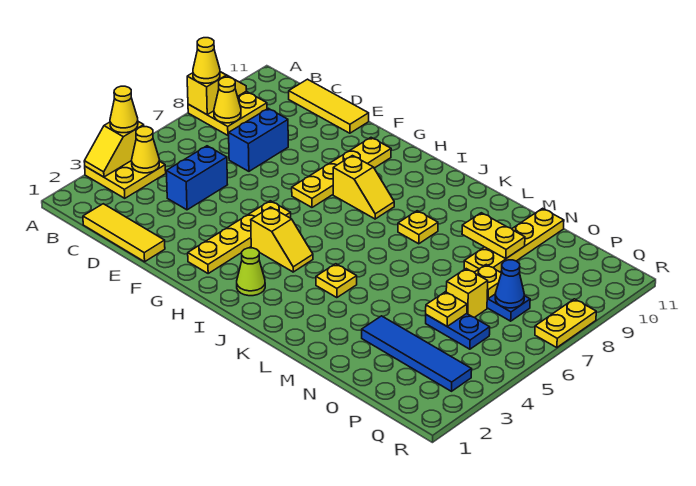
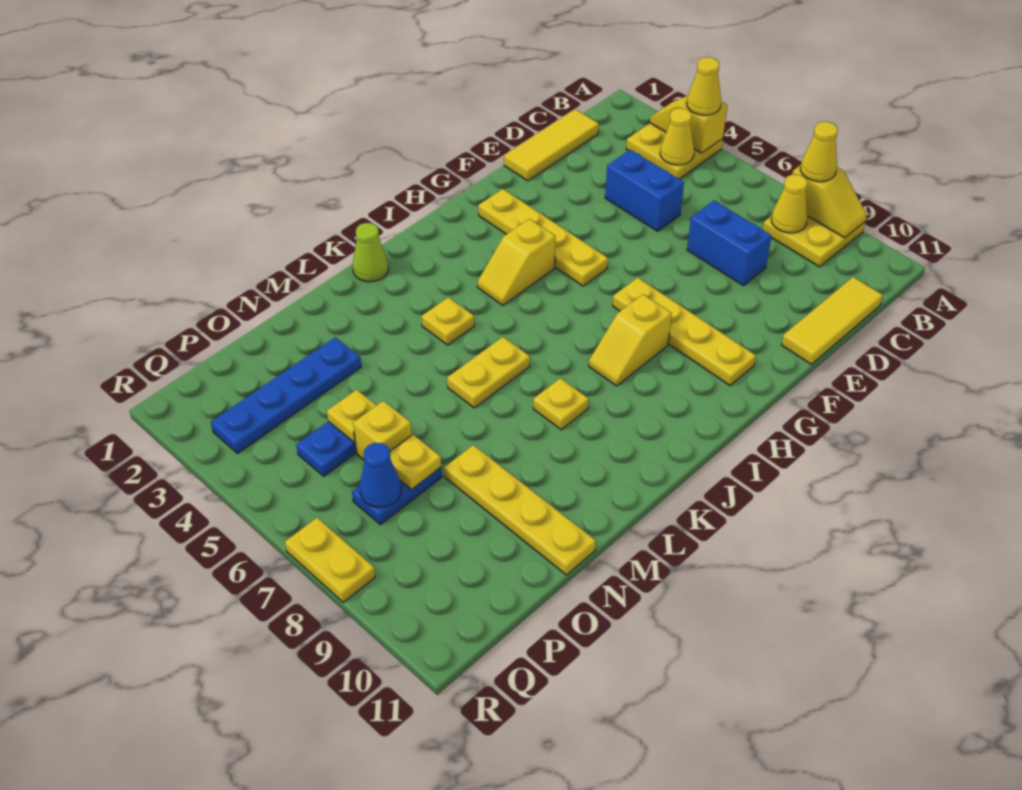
lime cone I2 level 1 -> lime cone K1 level 1
yellow plate M9:N9 level 2 -> yellow plate K6:L6 level 1
blue tile N3:Q3 level 1 -> blue plate N3:Q3 level 1

